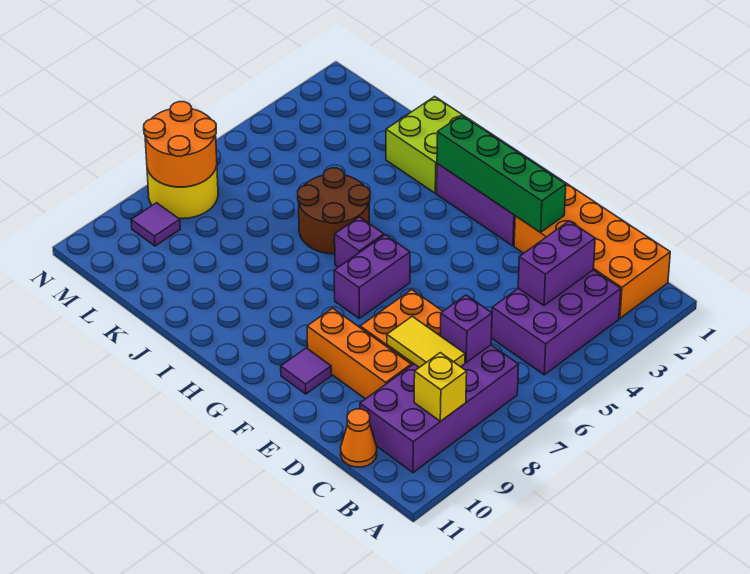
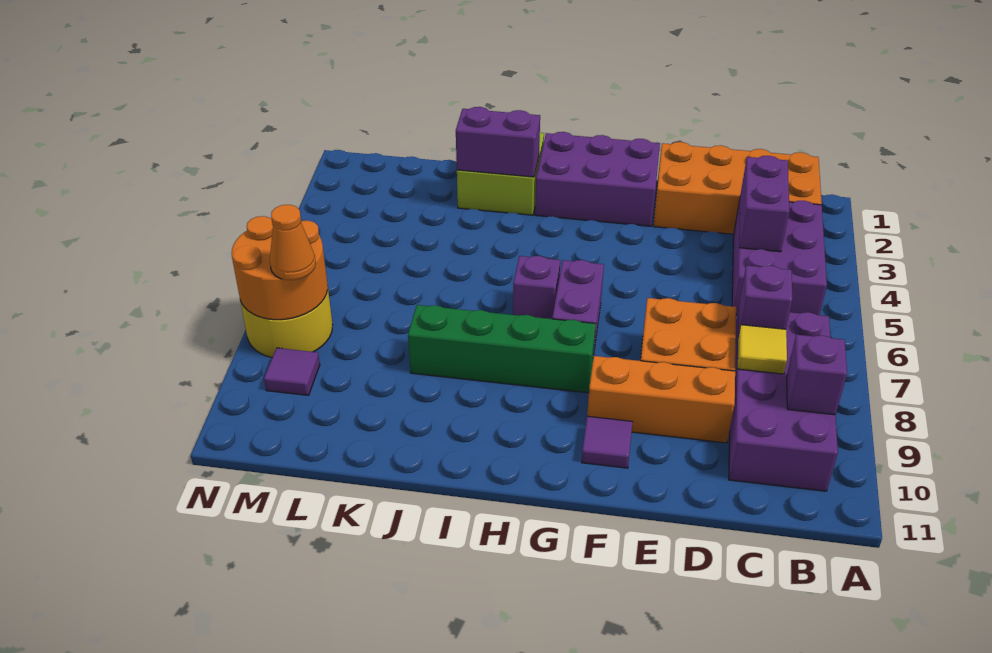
yellow brick B9 level 2 -> purple brick B9 level 2
yellow tile C8:D8 level 2 -> yellow tile C8 level 2
orange cone C11 level 1 -> orange cone M8 level 3
green brick E2:H2 level 2 -> green brick G8:J8 level 1
none -> purple brick I2:J2 level 2
brown round brick I5:J6 level 1 -> none

